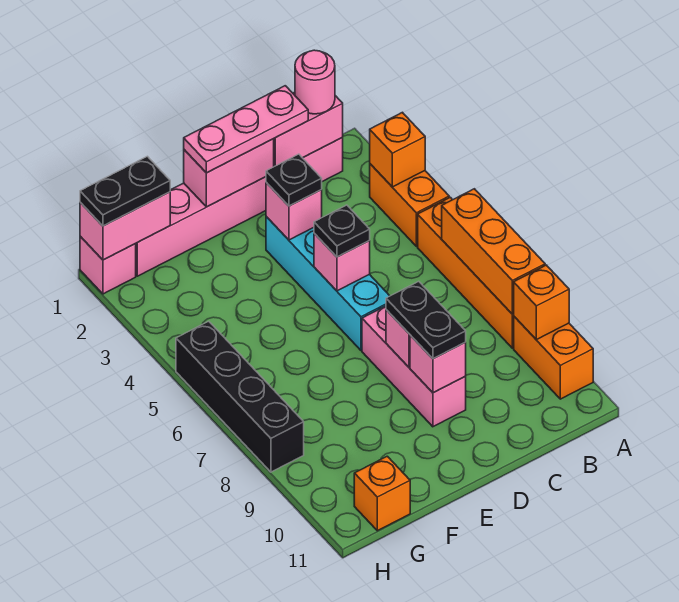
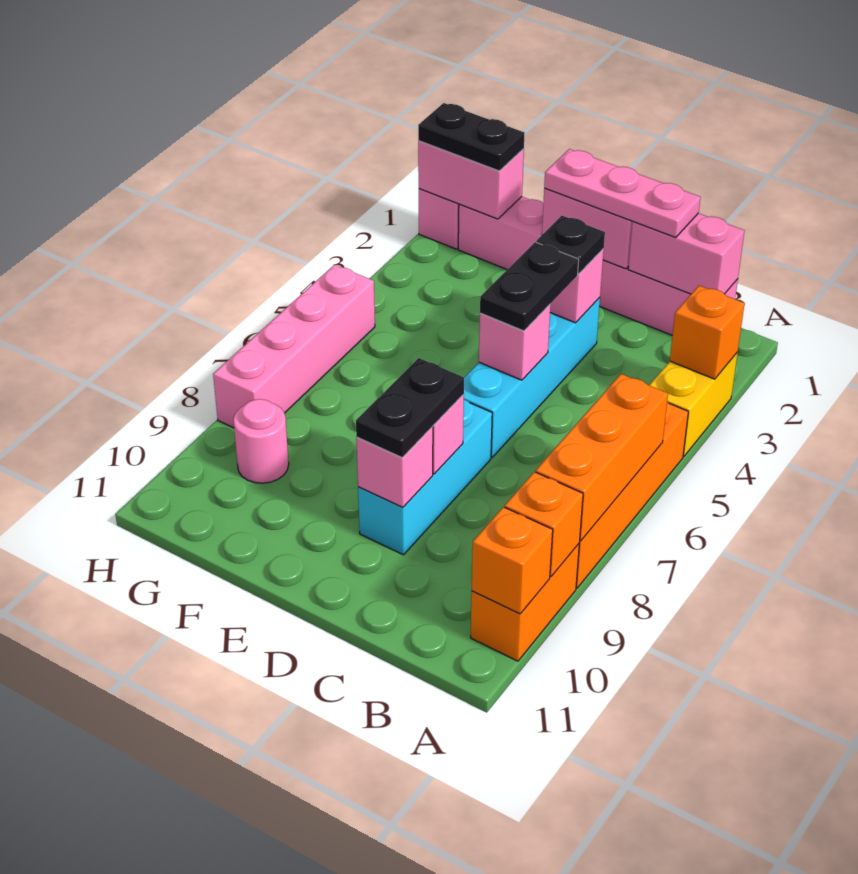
orange brick A3:A4 level 1 -> yellow brick A3:A4 level 1
pink round brick B1 level 3 -> pink round brick G9 level 1
black plate D5 level 3 -> black plate D4:D5 level 3
pink brick D7:D9 level 1 -> cyan brick D7:D9 level 1
orange brick G11 level 1 -> orange brick A10 level 2
black brick H5:H8 level 1 -> pink brick H5:H8 level 1

